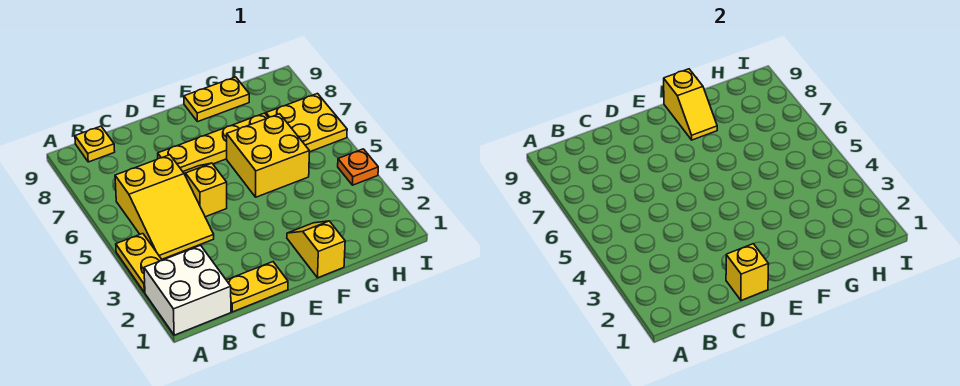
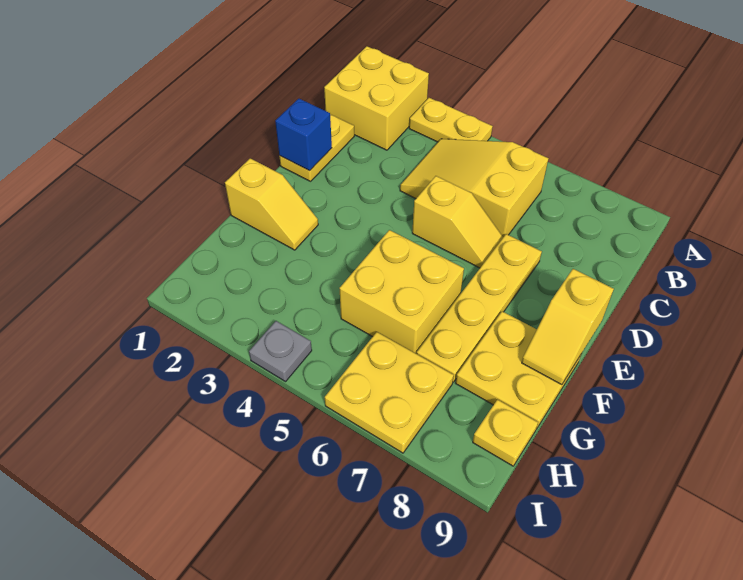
white brick A1:B2 level 1 -> yellow brick A1:B2 level 1
yellow plate B9 level 1 -> yellow plate H9 level 1
yellow brick D1 level 2 -> blue brick D1 level 2
yellow slope F8:F9 level 2 top 9 -> yellow slope E9:F9 level 2 top E
yellow plate F9:G9 level 1 -> yellow plate F8:G9 level 1
orange plate I4 level 1 -> grey plate I4 level 1

